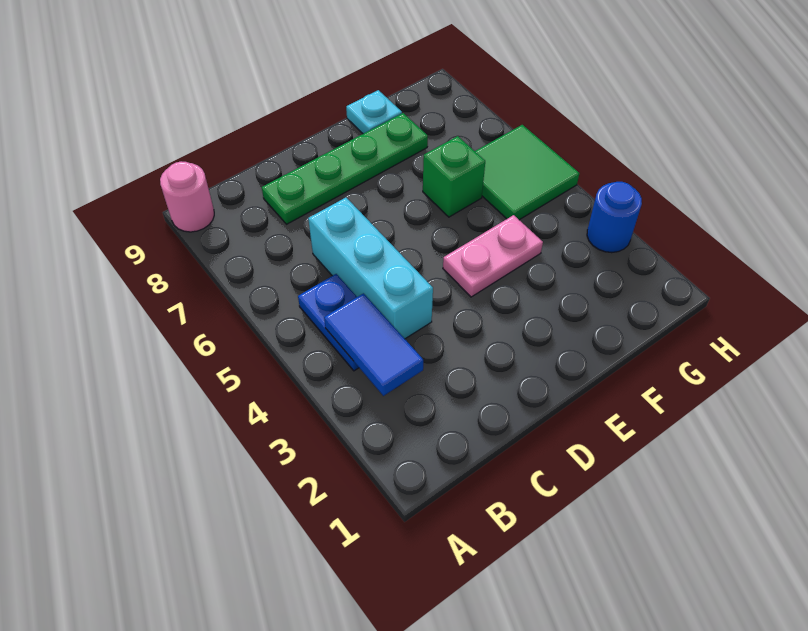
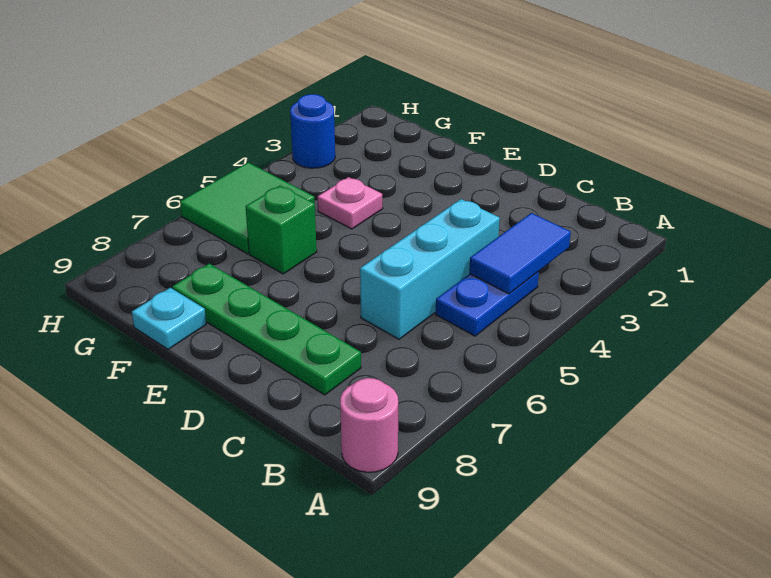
pink plate E4:F4 level 1 -> pink plate F4 level 1

